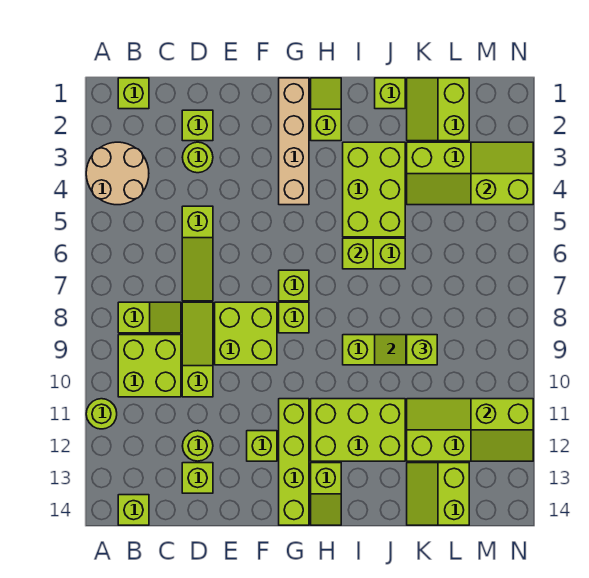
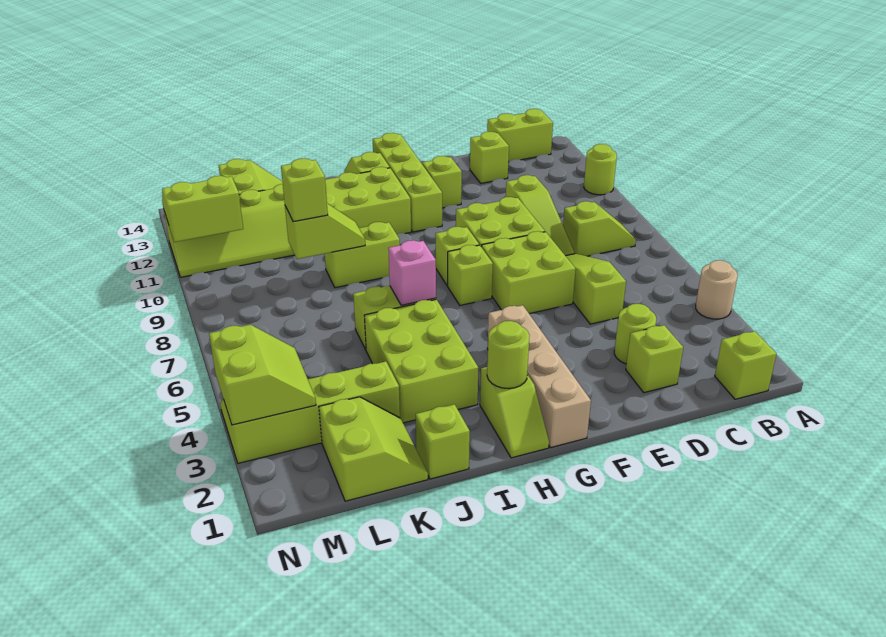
tan round brick A3:B4 level 1 -> tan round brick A4 level 1
lime slope B8:C8 level 1 top B -> lime slope B8:C8 level 1 top C
lime brick B9:C10 level 1 -> lime brick E6:F7 level 1
lime brick B14 level 1 -> lime brick B14:C14 level 1
lime round brick D12 level 1 -> lime round brick H2 level 2
lime brick I6 level 2 -> pink brick I6 level 2
lime slope M3:N4 level 2 top 4 -> lime slope M3:N4 level 2 top N

